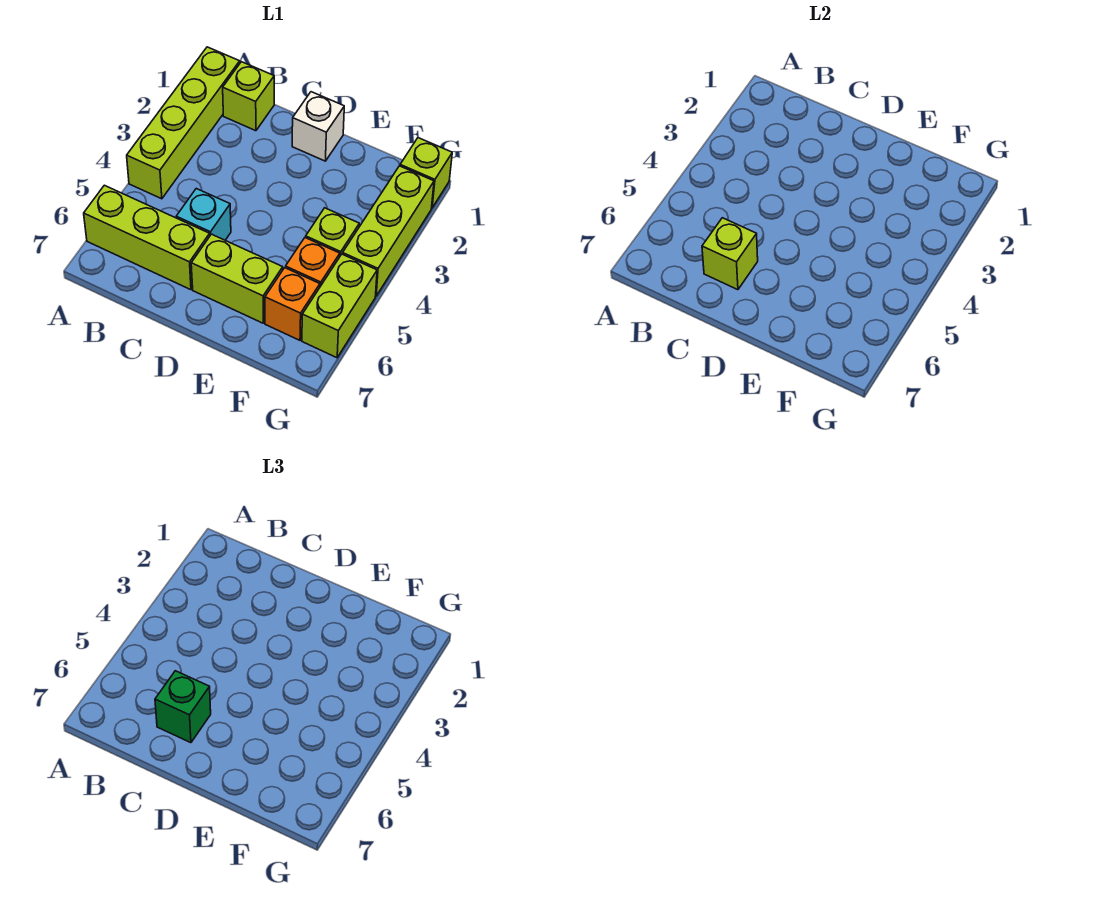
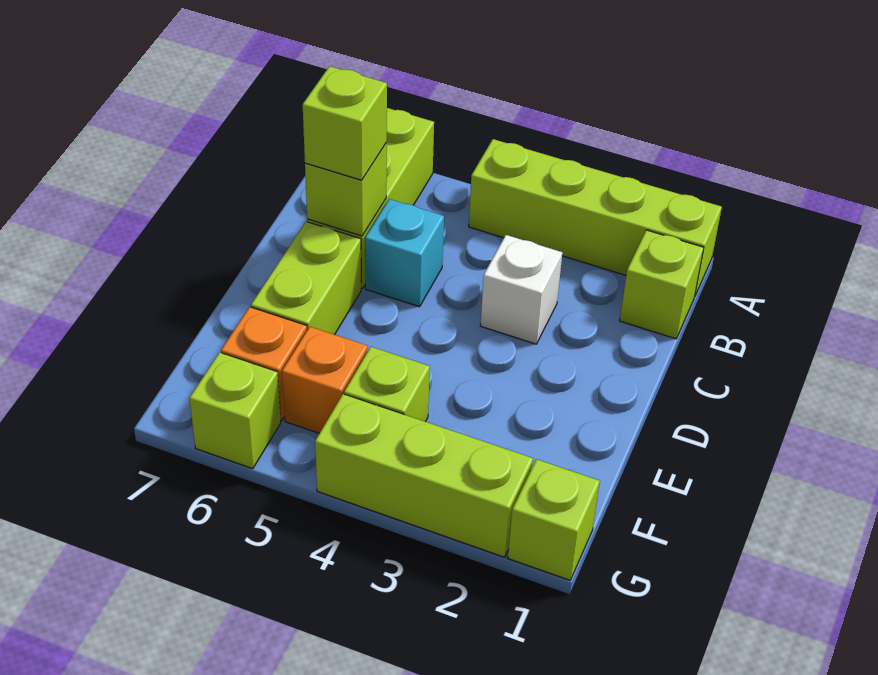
green brick C6 level 3 -> lime brick C6 level 3
white brick D1 level 1 -> white brick C3 level 1
lime brick G5:G6 level 1 -> lime brick G6 level 1

